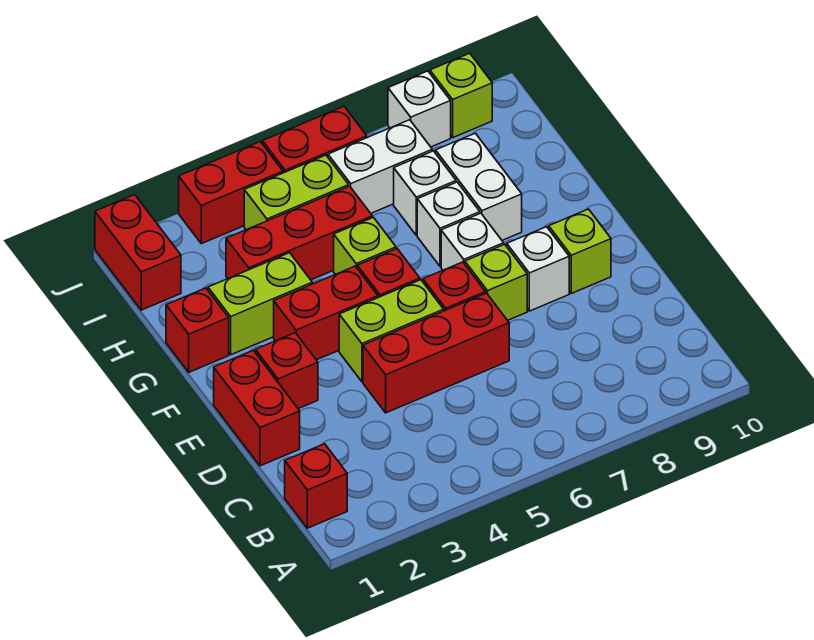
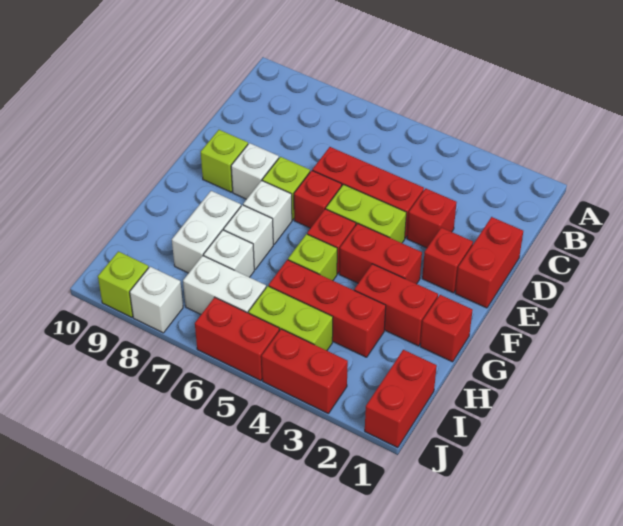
red brick B1 level 1 -> red brick D3 level 1
lime brick G2:G3 level 1 -> red brick G2:G3 level 1

